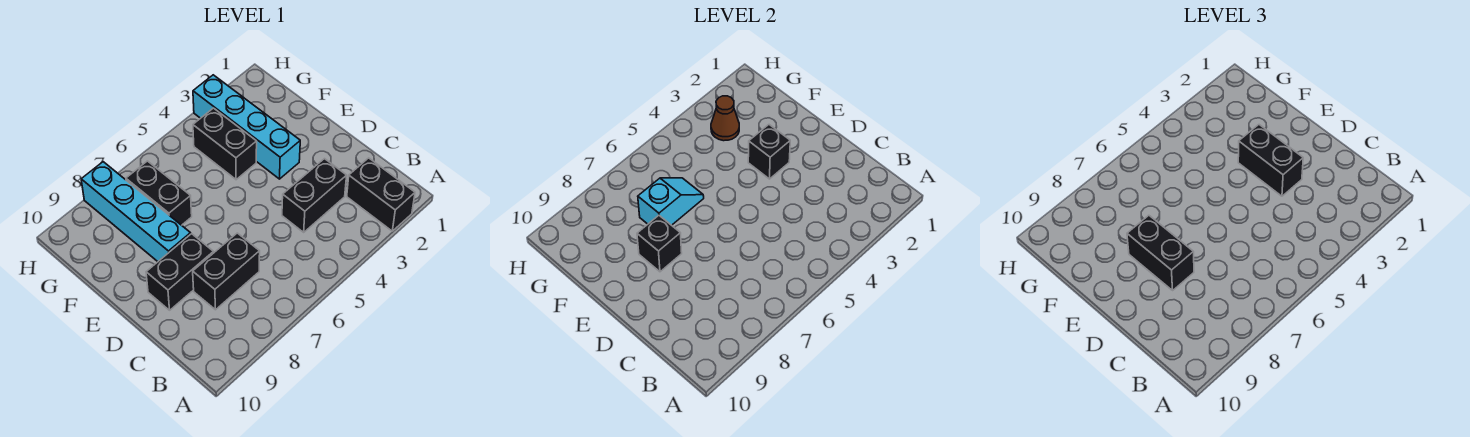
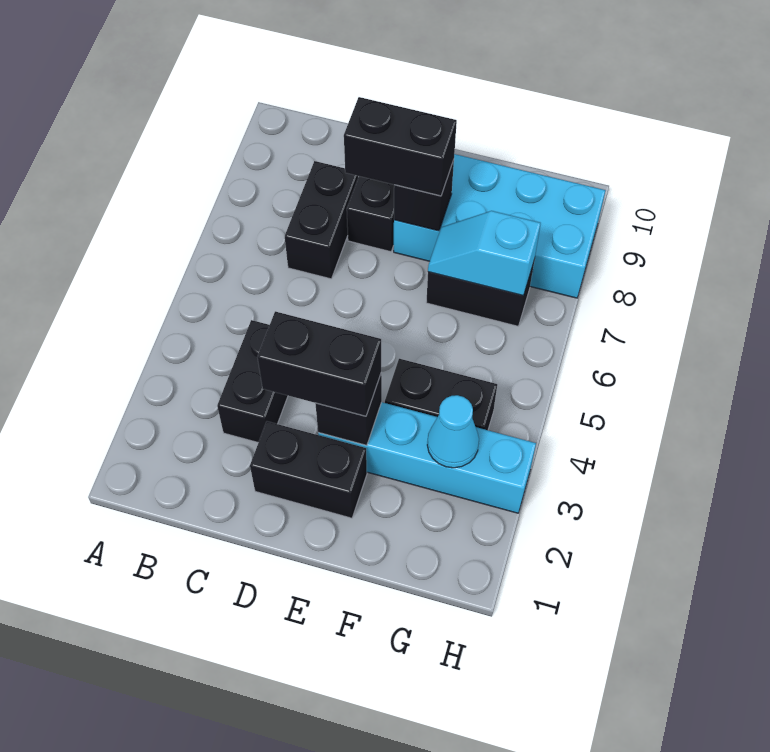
black brick A2:B2 level 1 -> black brick D2:E2 level 1
cyan brick E8:H8 level 1 -> cyan brick E8:H9 level 1
cyan slope F6:F7 level 2 top 7 -> cyan slope F7:G7 level 2 top G
brown cone G3 level 2 -> cyan cone G3 level 2

